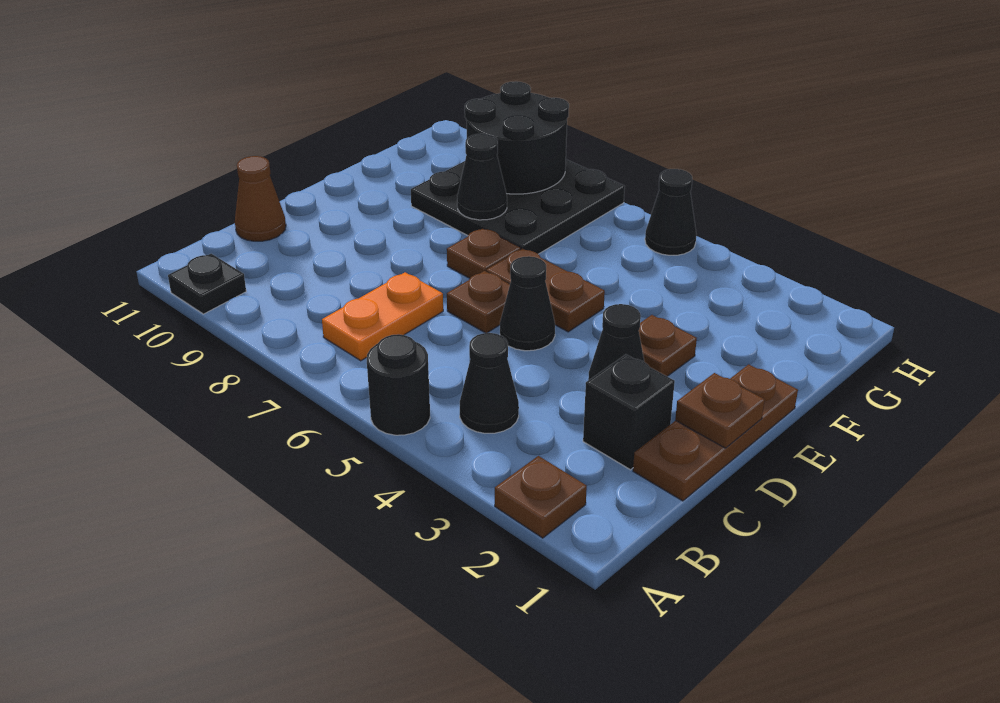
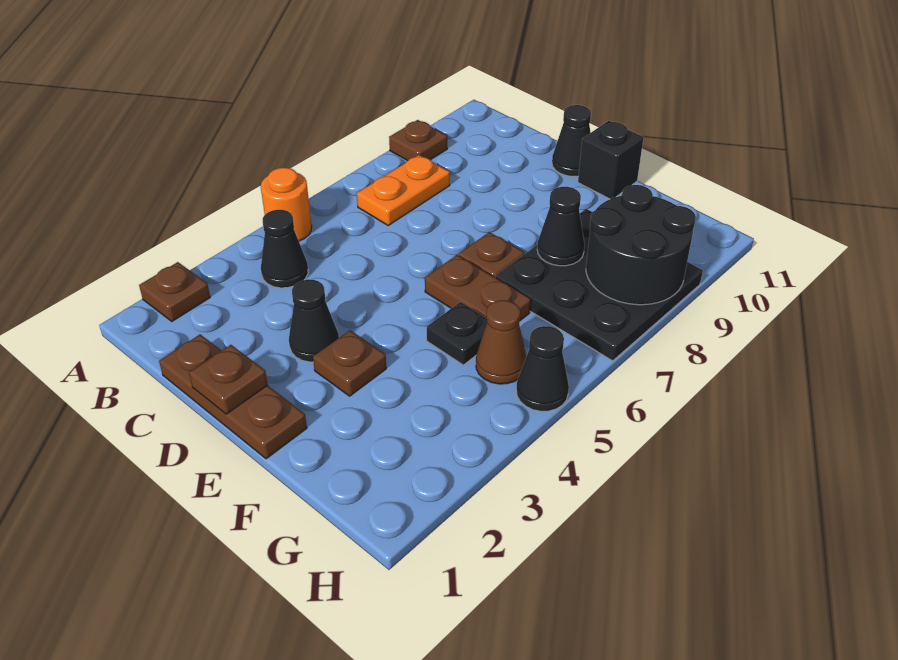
black round brick A5 level 1 -> orange round brick A5 level 1
black plate A10 level 1 -> black plate F5 level 1
orange plate B7:C7 level 1 -> orange plate B7:B8 level 1
black brick C2 level 1 -> black brick E11 level 1
brown cone C11 level 1 -> brown cone G5 level 1
black cone D5 level 1 -> black cone D11 level 1
brown plate D6 level 1 -> brown plate A9 level 1
brown plate E5:E6 level 1 -> brown plate E6:F6 level 1

